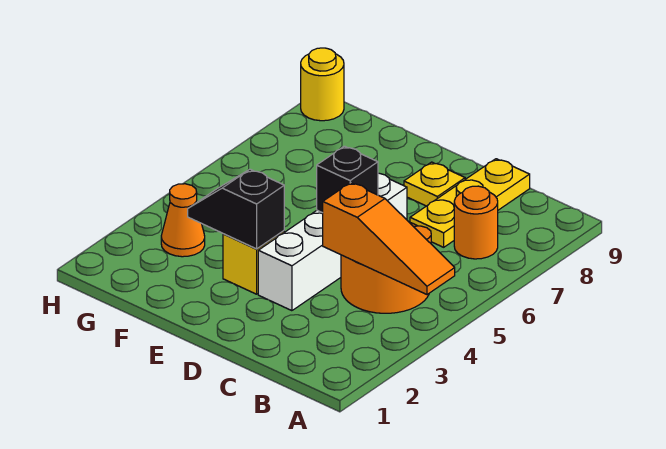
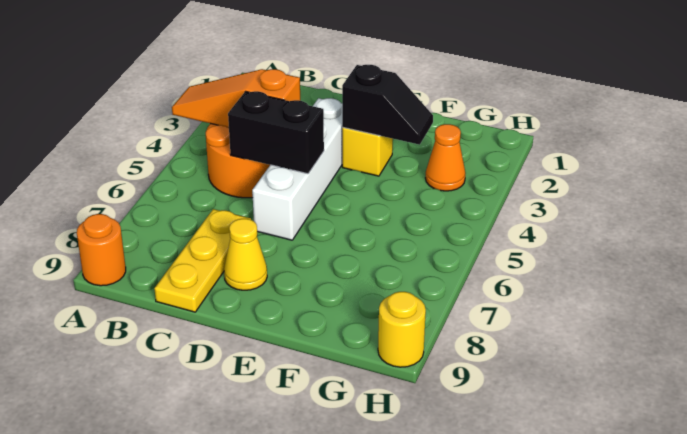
orange round brick B7 level 1 -> orange round brick A9 level 1
black brick D5 level 2 -> black brick C5:D5 level 2
yellow plate D8 level 1 -> yellow cone D8 level 1

